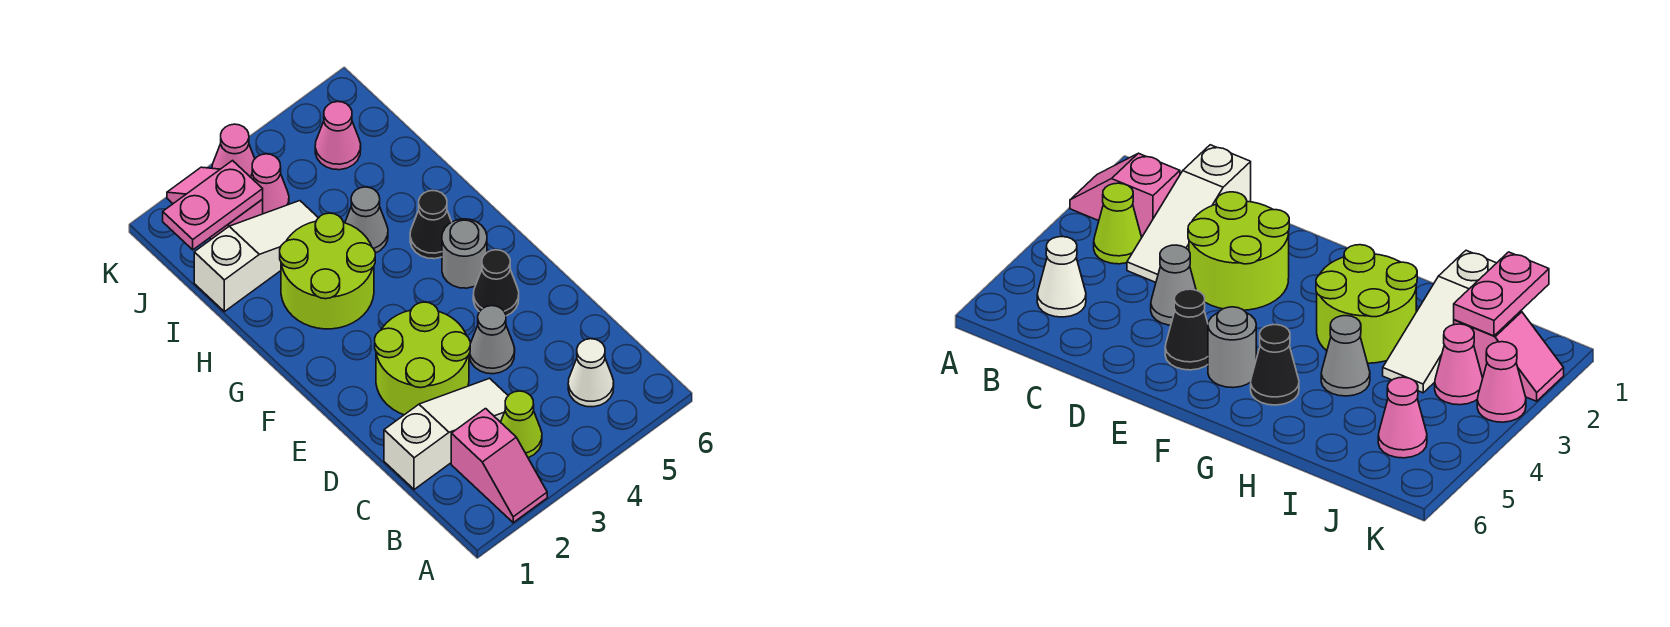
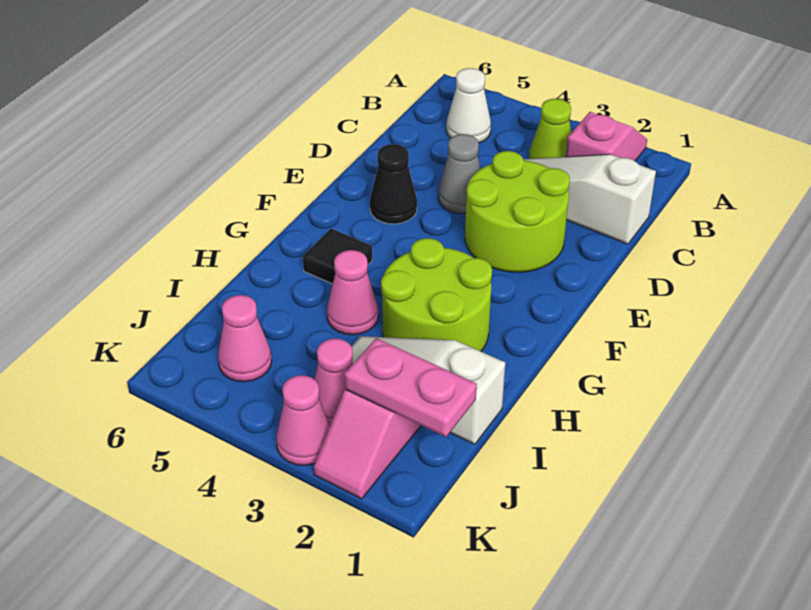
grey round brick F5 level 1 -> none
black cone G5 level 1 -> black tile G5 level 1
grey cone H4 level 1 -> pink cone H4 level 1

